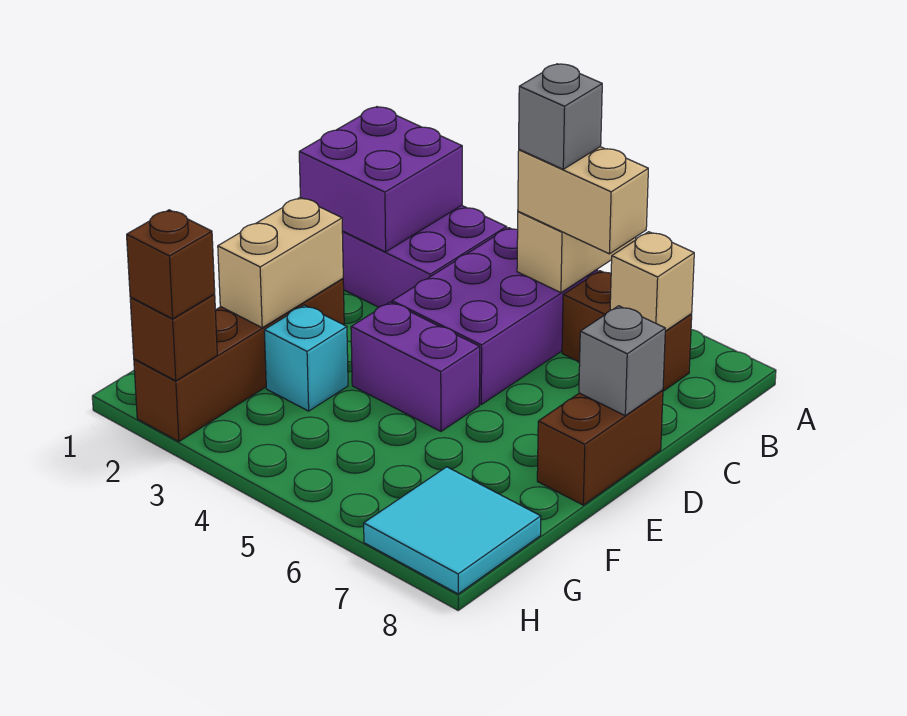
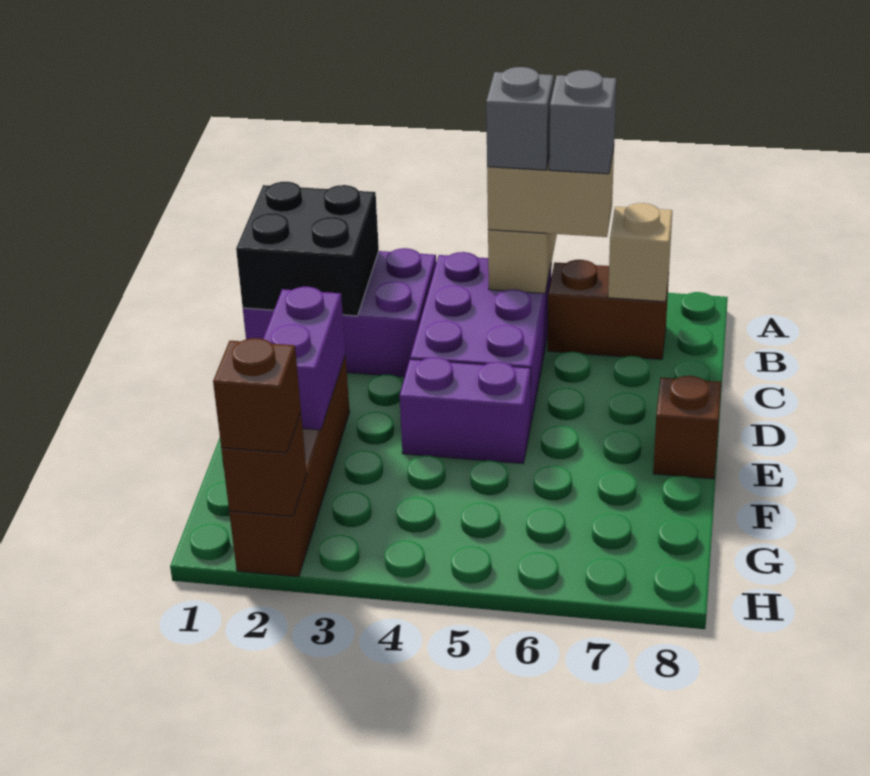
purple brick B1:C2 level 2 -> black brick B1:C2 level 2
brown brick D8:E8 level 1 -> brown brick E8 level 1
grey brick D8 level 2 -> grey brick B6 level 4
tan brick E2:F2 level 2 -> purple brick E2:F2 level 2
cyan brick F3 level 1 -> none
cyan tile G7:H8 level 1 -> none

